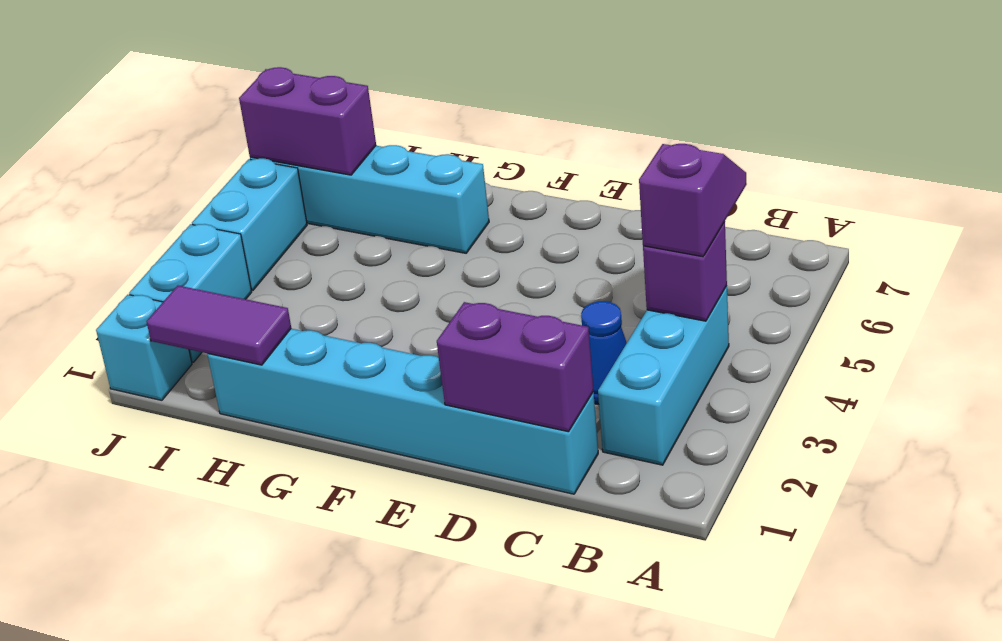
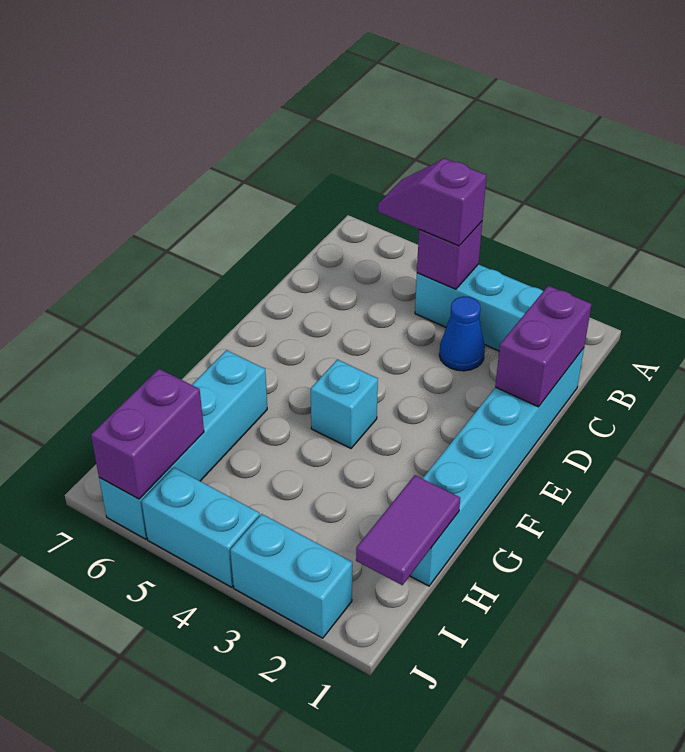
cyan brick J1 level 1 -> cyan brick F4 level 1

